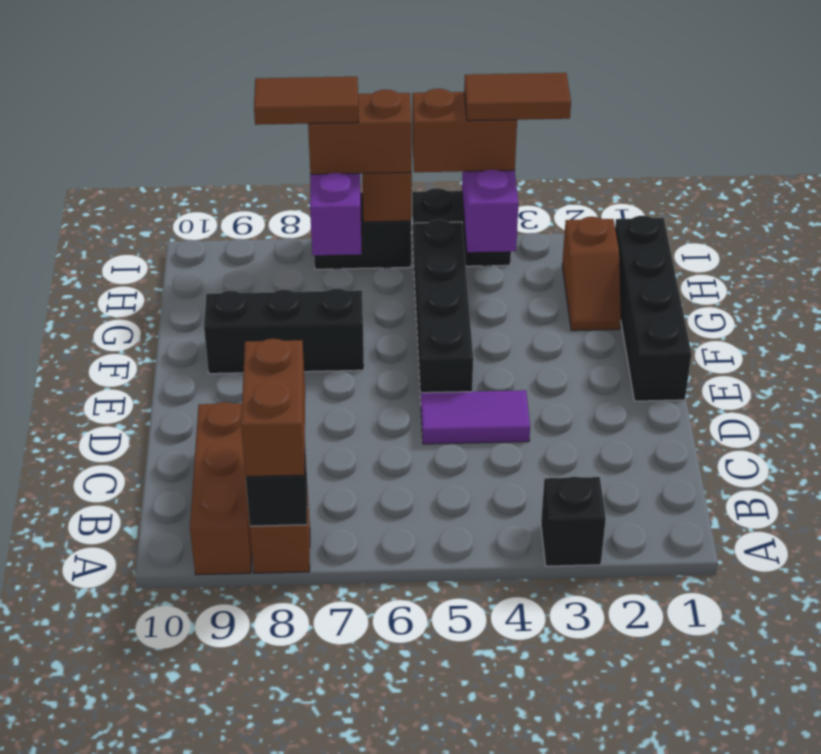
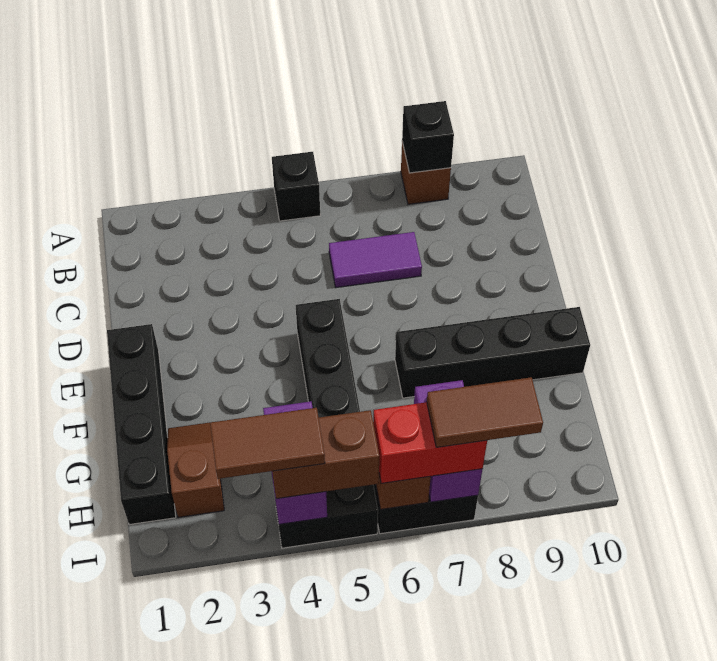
black brick A3 level 1 -> black brick A5 level 1
brown brick A8:B8 level 3 -> none
brown brick A9:C9 level 1 -> none
purple tile D4:D5 level 1 -> purple tile C6:C7 level 1
black brick F7:F9 level 1 -> black brick F7:F10 level 1
brown brick I6:I7 level 3 -> red brick I6:I7 level 3

